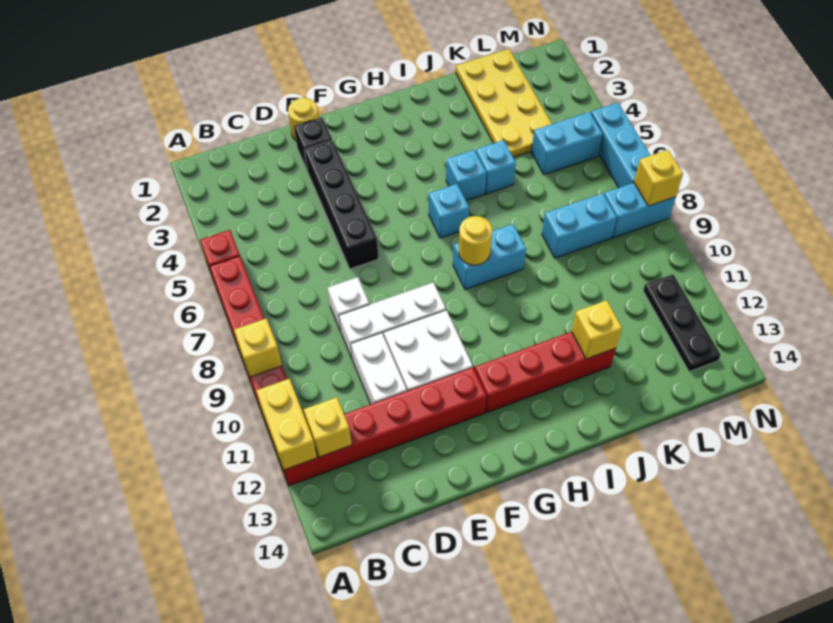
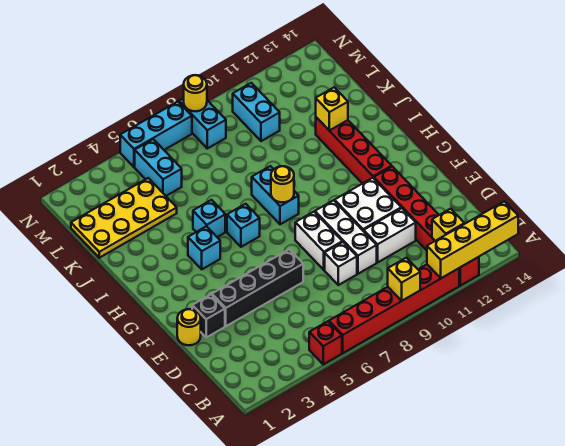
yellow brick A11:A12 level 2 -> yellow brick A11:A14 level 2
none -> white brick E8:F8 level 1
cyan brick J5 level 1 -> cyan brick H4 level 1
cyan brick K8:L8 level 1 -> cyan brick L10:M10 level 1
black plate M11:M13 level 1 -> none
yellow brick N8 level 2 -> yellow round brick N8 level 2

